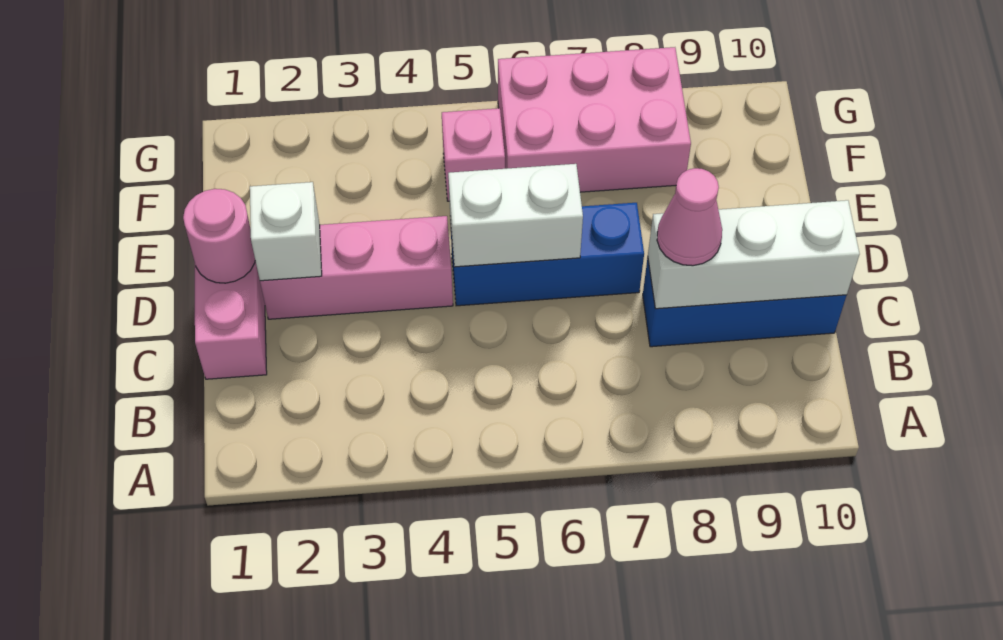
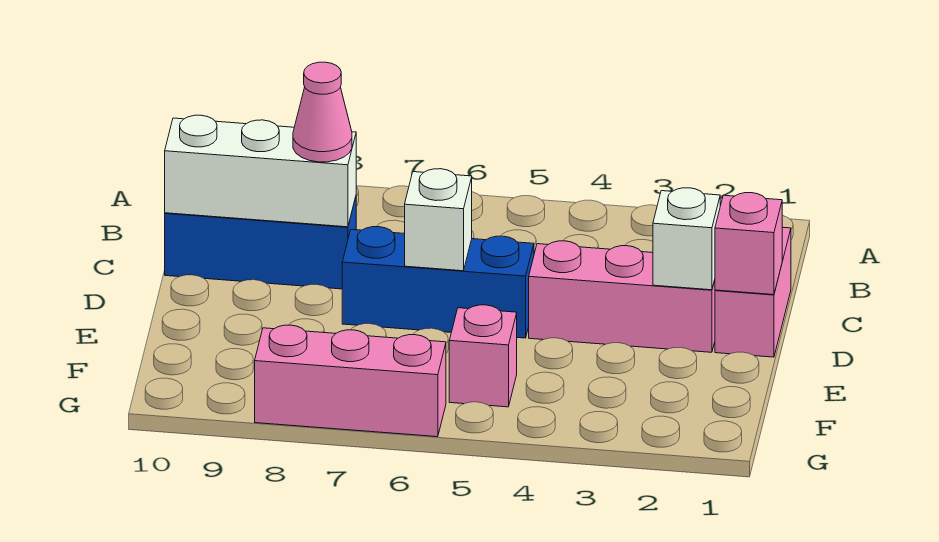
pink round brick D1 level 2 -> pink brick D1 level 2
white brick D5:D6 level 2 -> white brick D6 level 2
pink brick F6:G8 level 1 -> pink brick G6:G8 level 1

